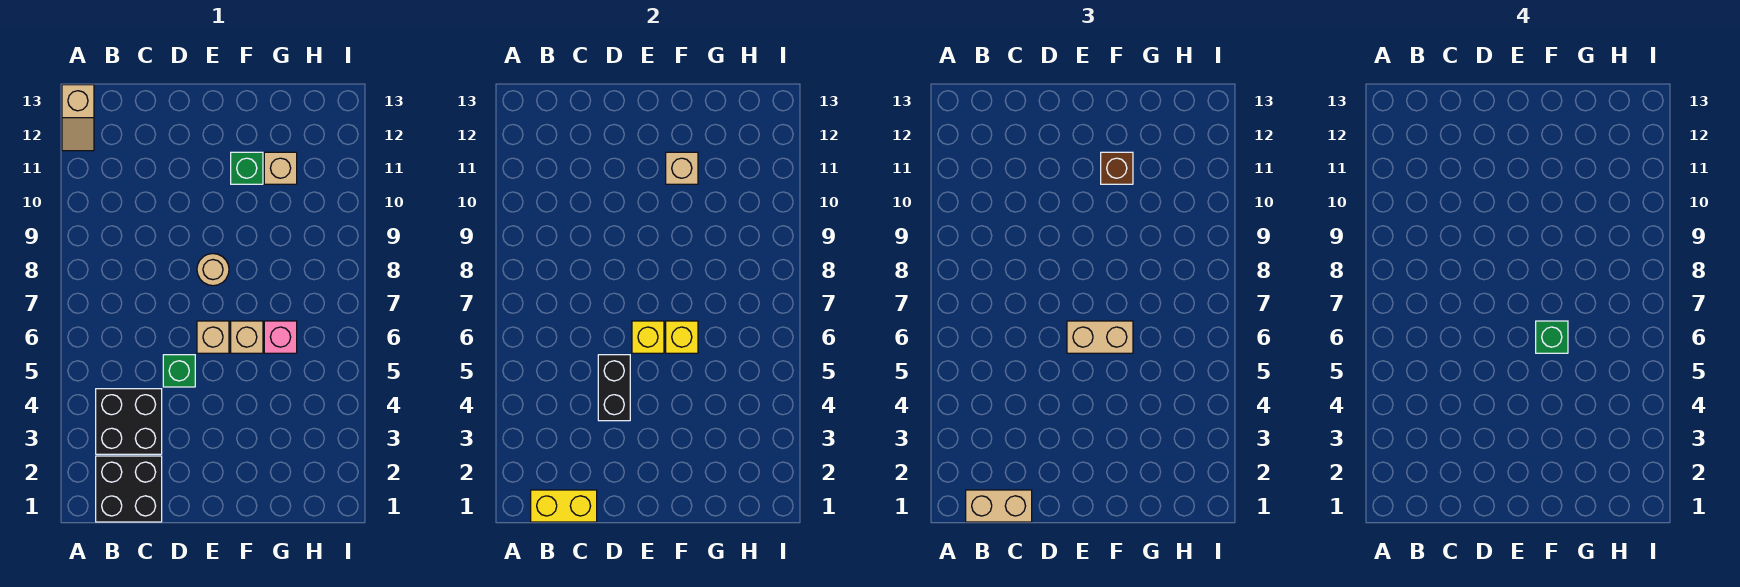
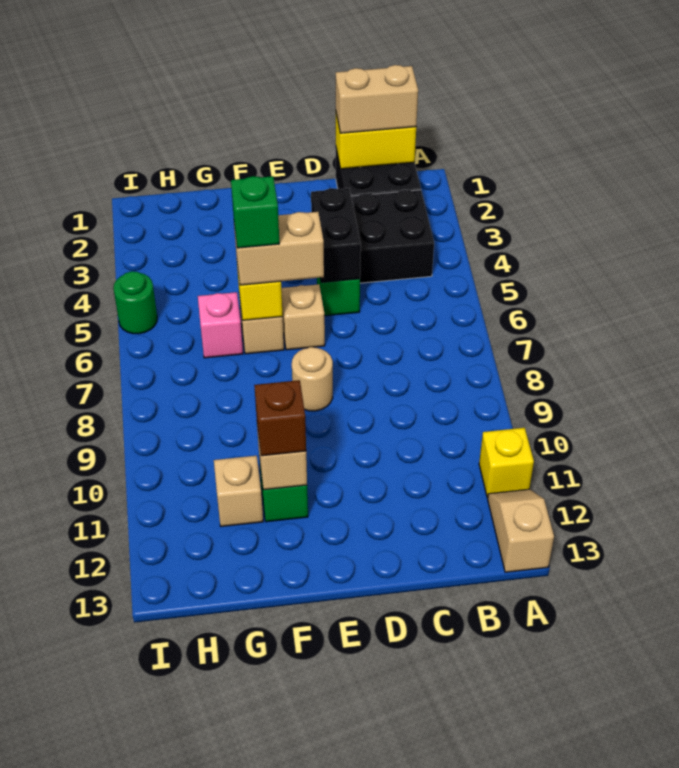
yellow brick E6 level 2 -> yellow brick A11 level 1
none -> green round brick I5 level 1

